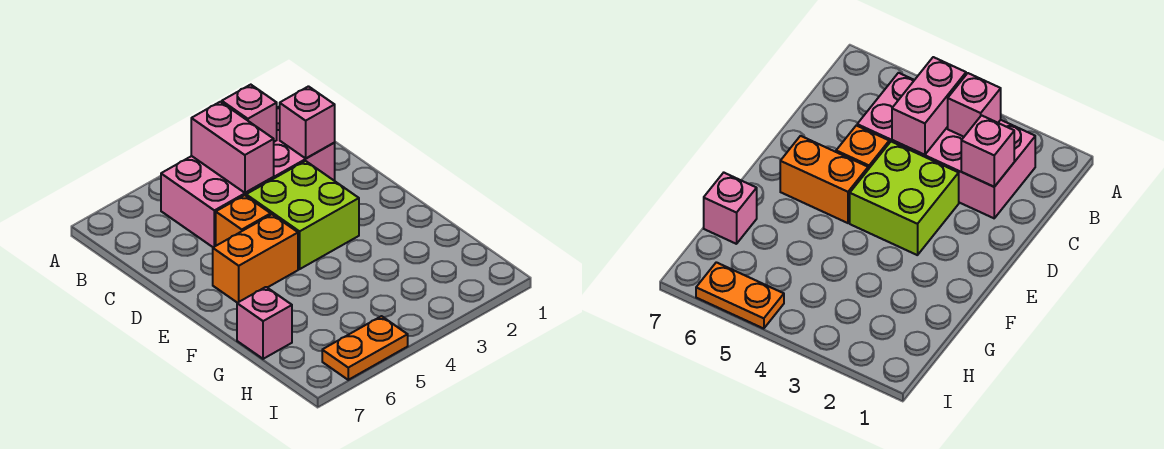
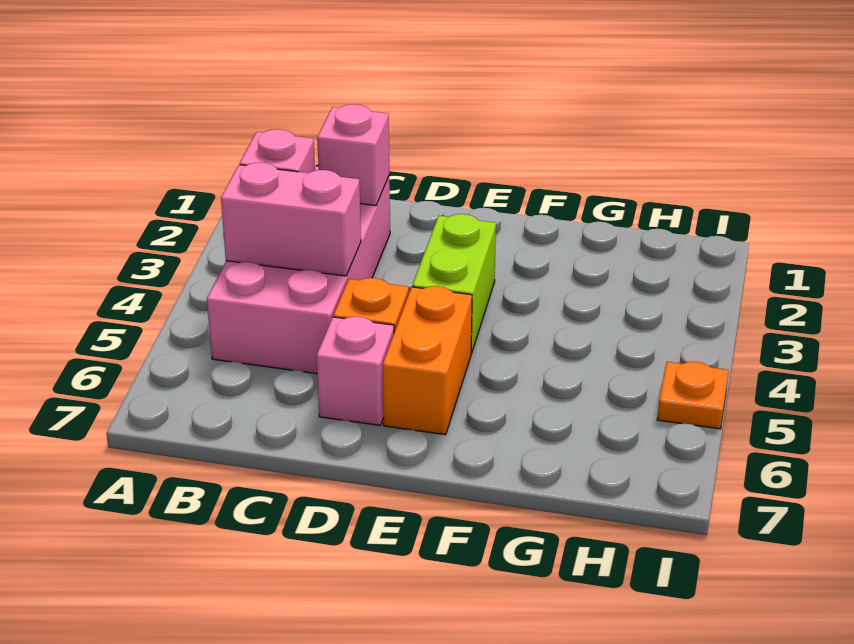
lime brick D3:E4 level 1 -> lime brick E3:E4 level 1
pink brick G7 level 1 -> pink brick D6 level 1
orange plate I5:I6 level 1 -> orange plate I5 level 1

